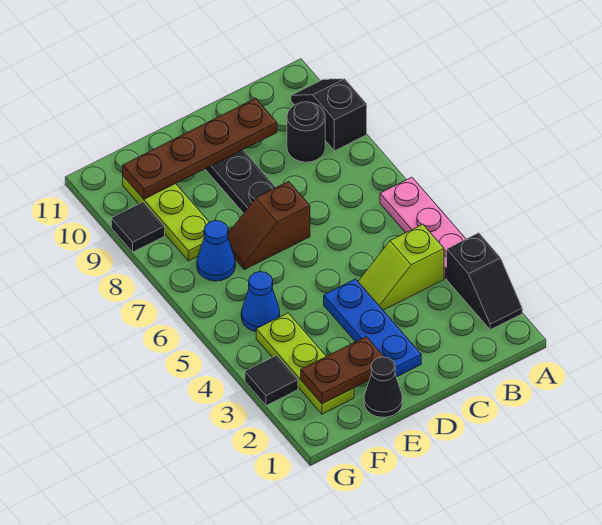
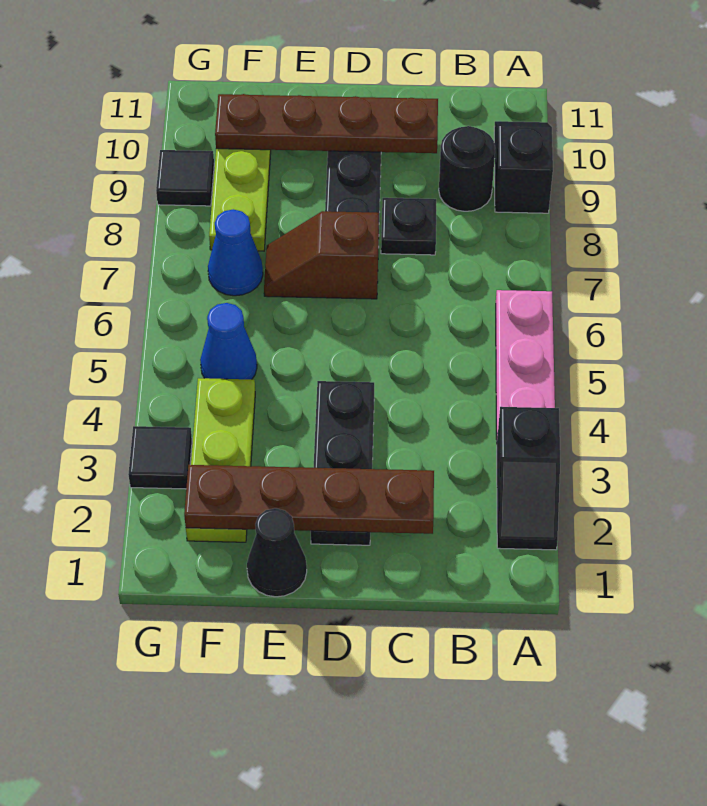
lime slope B4:C4 level 1 top B -> none
none -> black plate C8 level 1
blue plate D2:D4 level 1 -> black plate D2:D4 level 1
brown plate E2:F2 level 2 -> brown plate C2:F2 level 2

